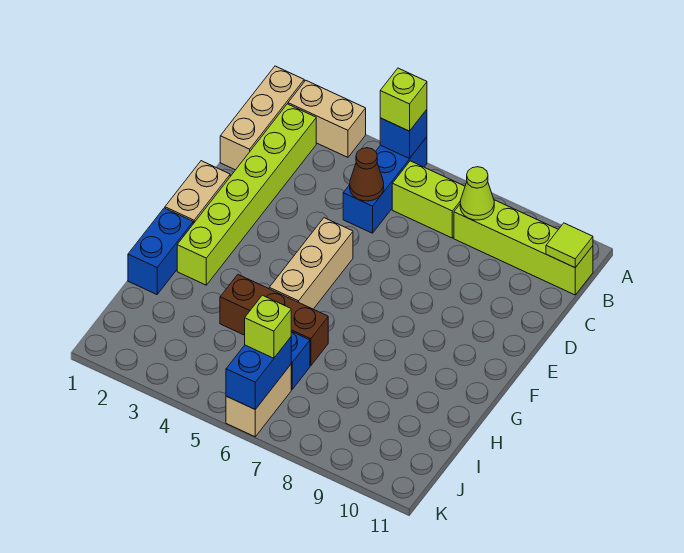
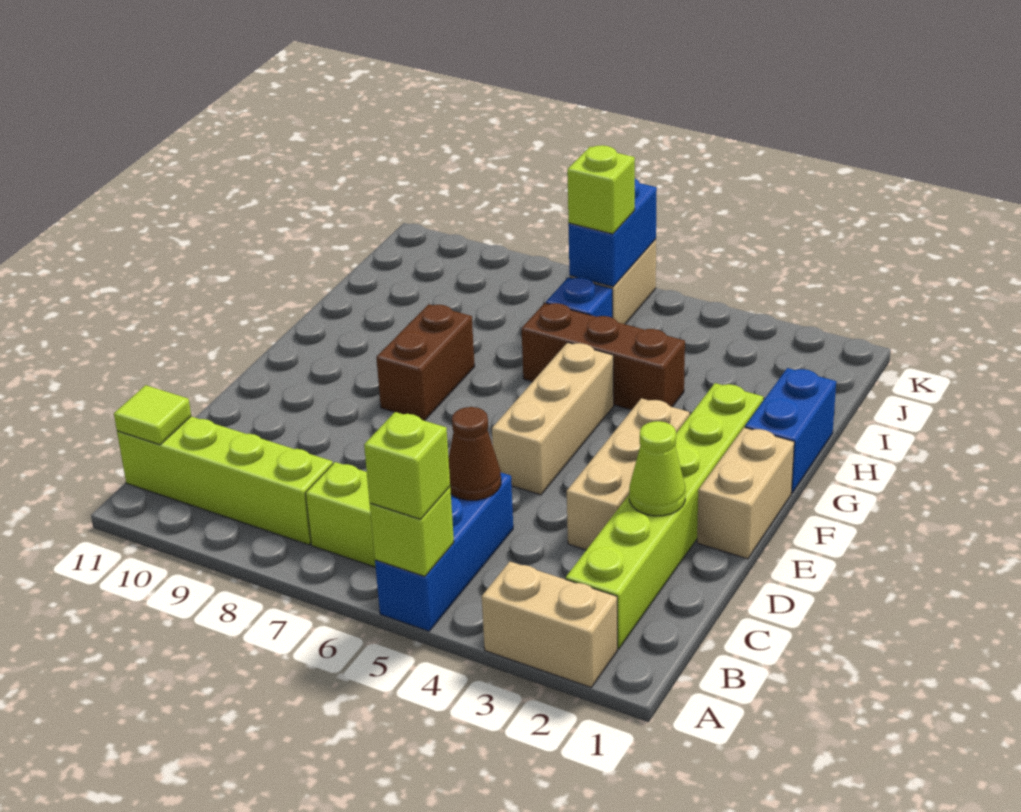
tan brick A1:C1 level 1 -> tan brick D3:F3 level 1
blue brick A5 level 2 -> lime brick A5 level 2
lime cone B8 level 2 -> lime cone D2 level 2
none -> brown brick F8:G8 level 1

